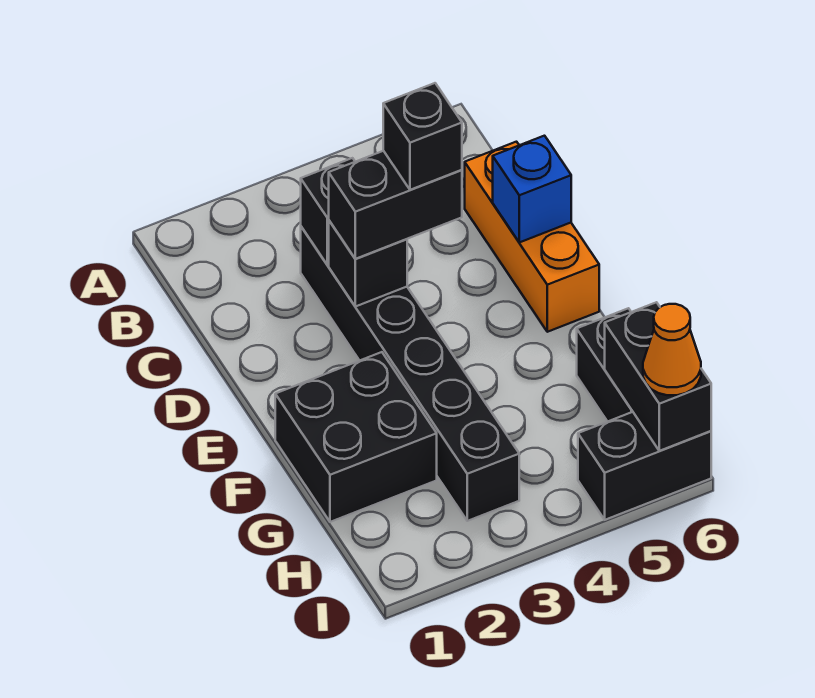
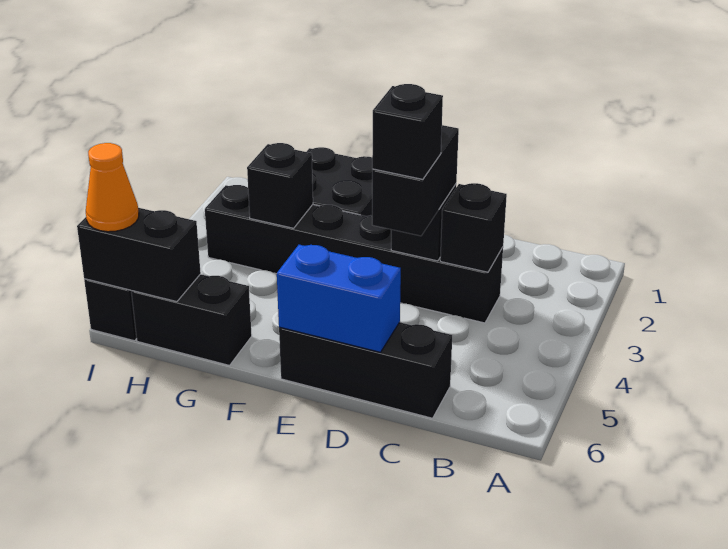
orange brick C6:E6 level 1 -> black brick C6:E6 level 1
blue brick D6 level 2 -> blue brick D6:E6 level 2
none -> black brick G3 level 2

